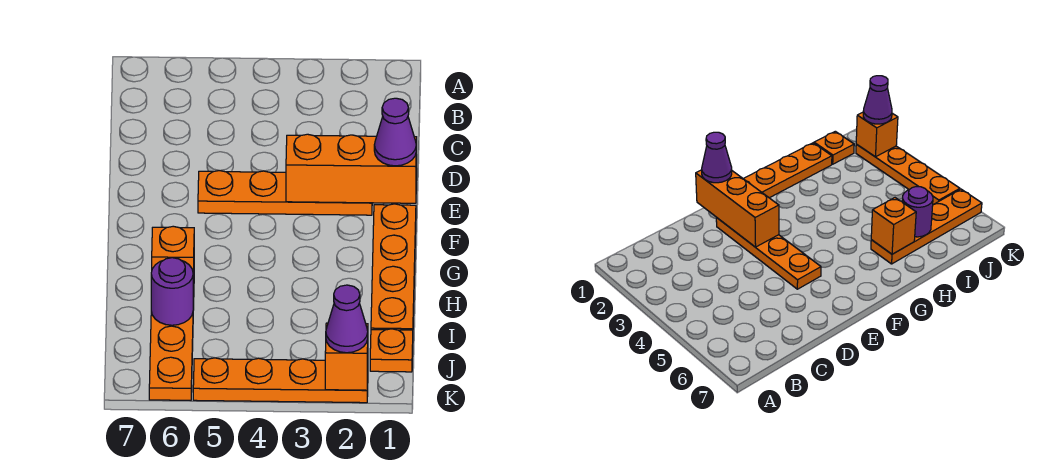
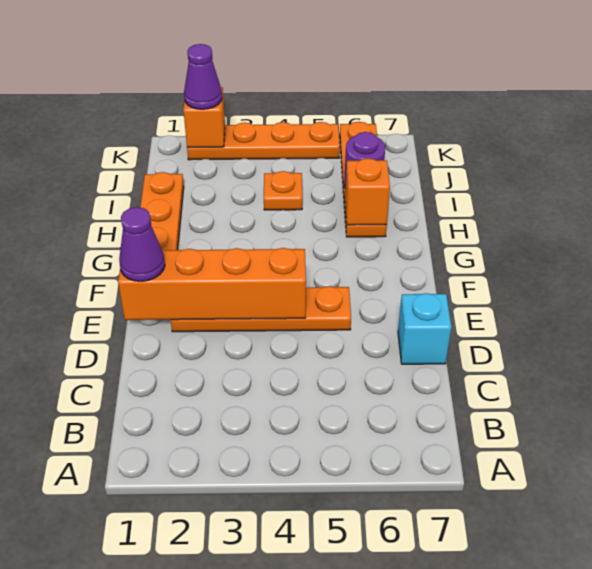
none -> cyan brick D7 level 1
orange brick E1:E3 level 2 -> orange brick E1:E4 level 2
orange plate J1 level 1 -> orange plate I4 level 1

